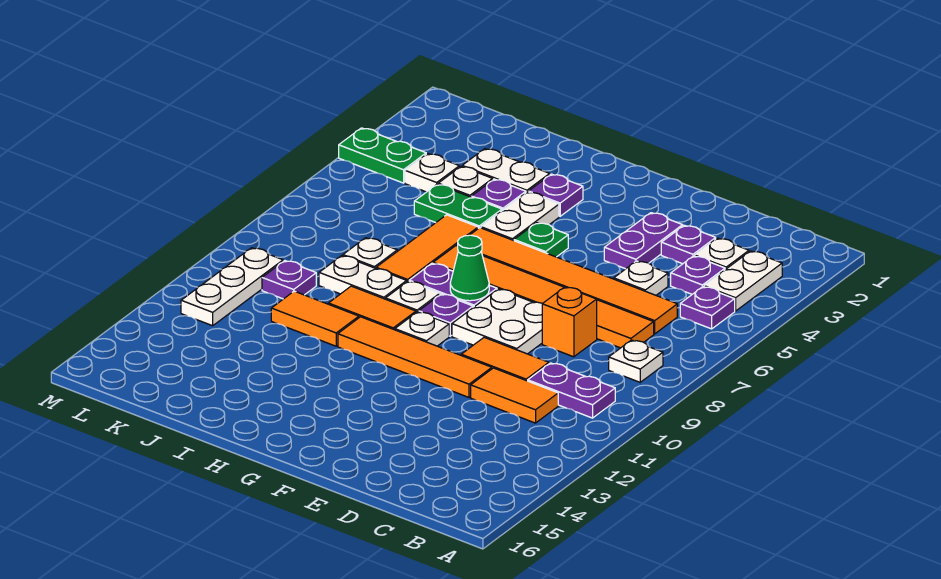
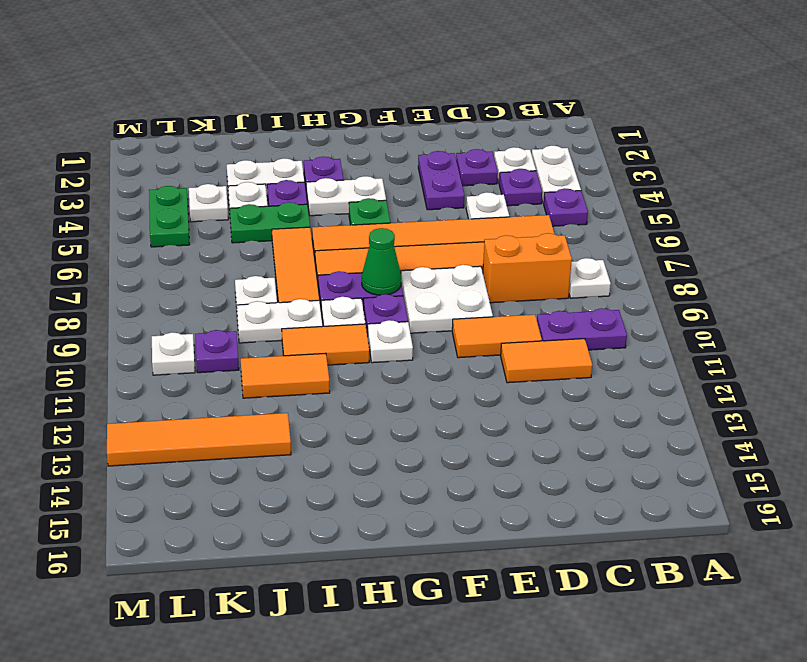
orange brick D8 level 1 -> orange brick C8:D8 level 1
orange tile E11:H11 level 1 -> orange tile J13:M13 level 1
white plate H4:H5 level 1 -> white plate G4:H4 level 1
green plate L4:M4 level 1 -> green plate L4:L5 level 1
white plate L10:L12 level 1 -> white plate L10 level 1

